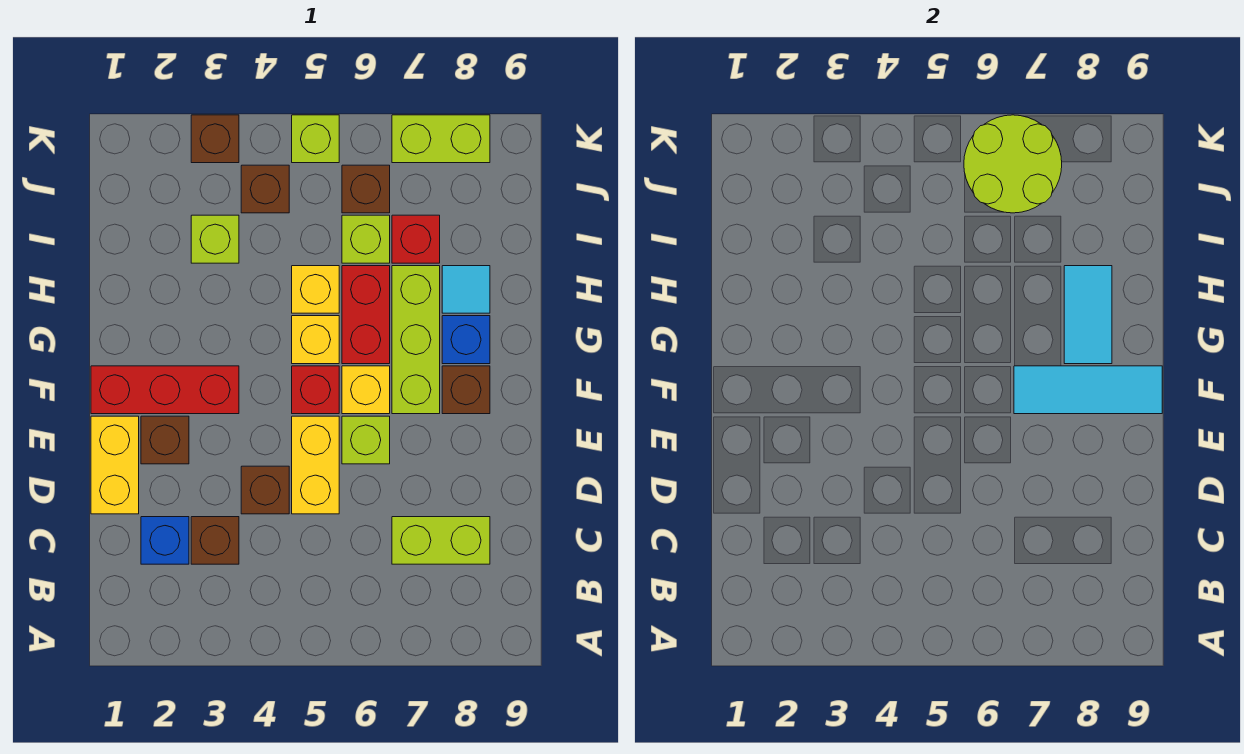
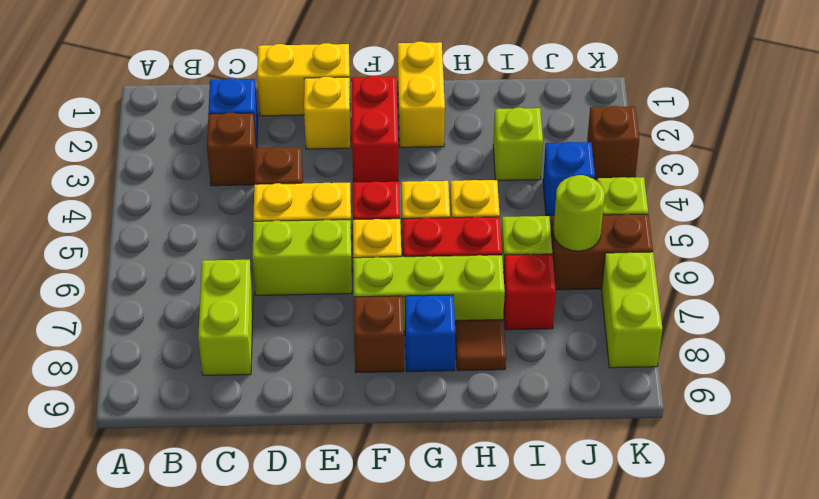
brown brick E2 level 1 -> yellow brick E2 level 1
lime brick E6 level 1 -> lime brick D6:E6 level 1
red brick F1:F3 level 1 -> red brick F2:F3 level 1
cyan tile F7:F9 level 2 -> none
none -> yellow brick G1:G2 level 1
cyan tile G8:H8 level 2 -> none
cyan tile H8 level 1 -> brown tile H8 level 1
brown brick J4 level 1 -> blue brick J4 level 1
brown brick J6 level 1 -> brown brick J6:K6 level 1
lime round brick J6:K7 level 2 -> lime round brick J6 level 2

